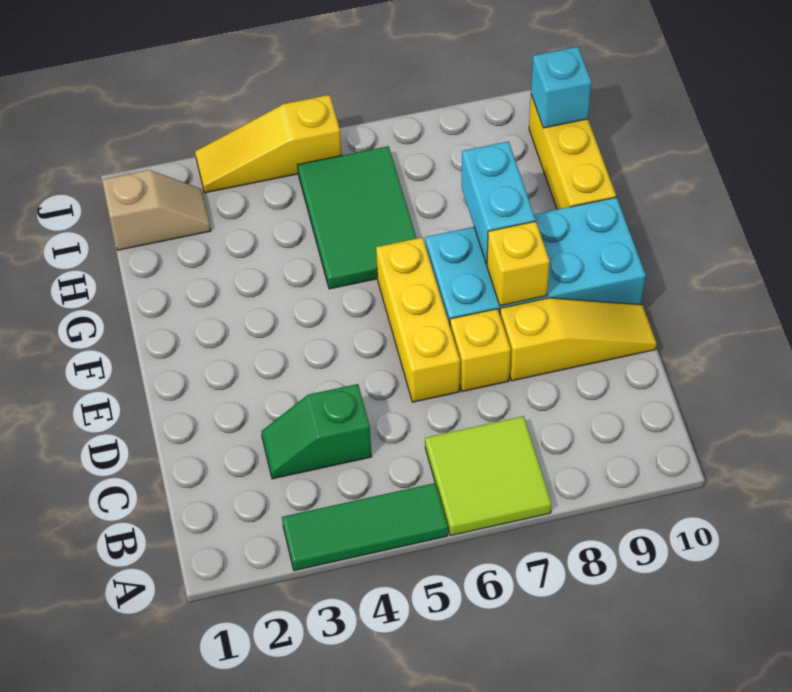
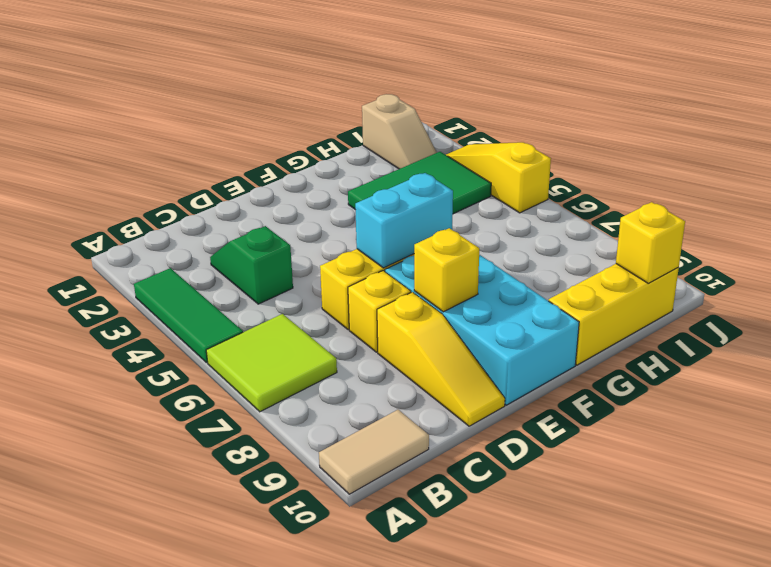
none -> tan tile A10:B10 level 1
cyan brick F8:G8 level 2 -> cyan brick E6:F6 level 2
green tile G5:I6 level 1 -> green tile G3:I4 level 1
cyan brick I10 level 2 -> yellow brick I10 level 2

